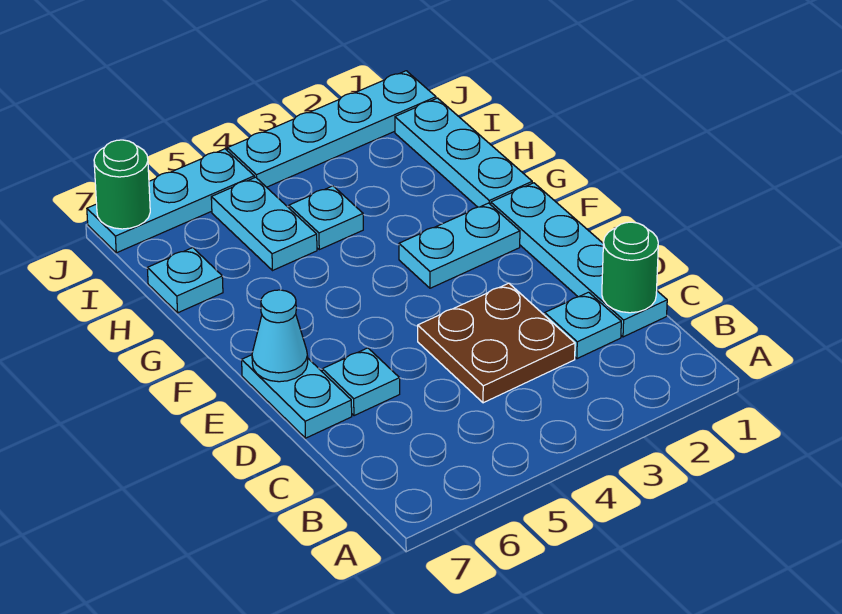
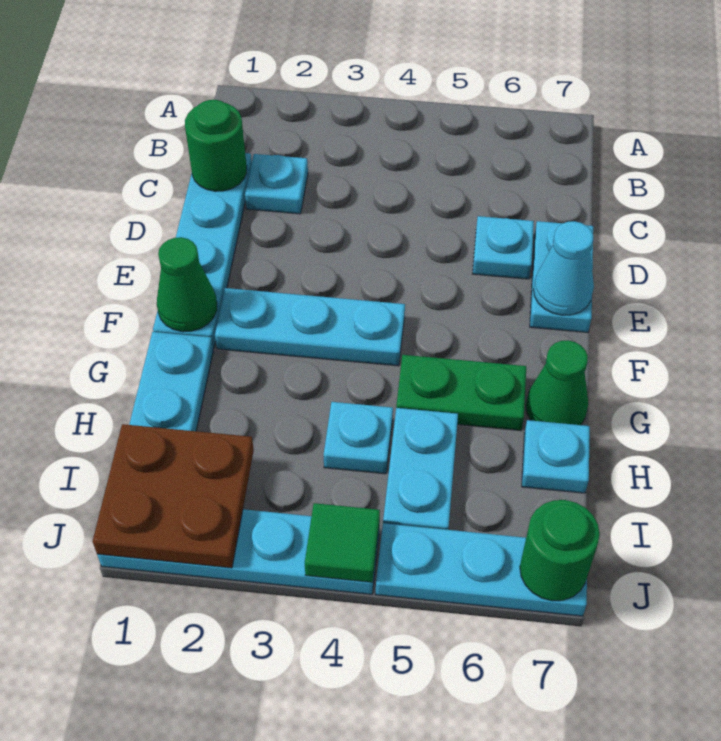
brown plate C3:D4 level 1 -> brown plate I1:J2 level 2
none -> green cone F1 level 2
cyan plate F2:F3 level 1 -> cyan plate F2:F4 level 1
none -> green plate G5:G6 level 1
none -> green cone G7 level 1
none -> green tile J4 level 2

